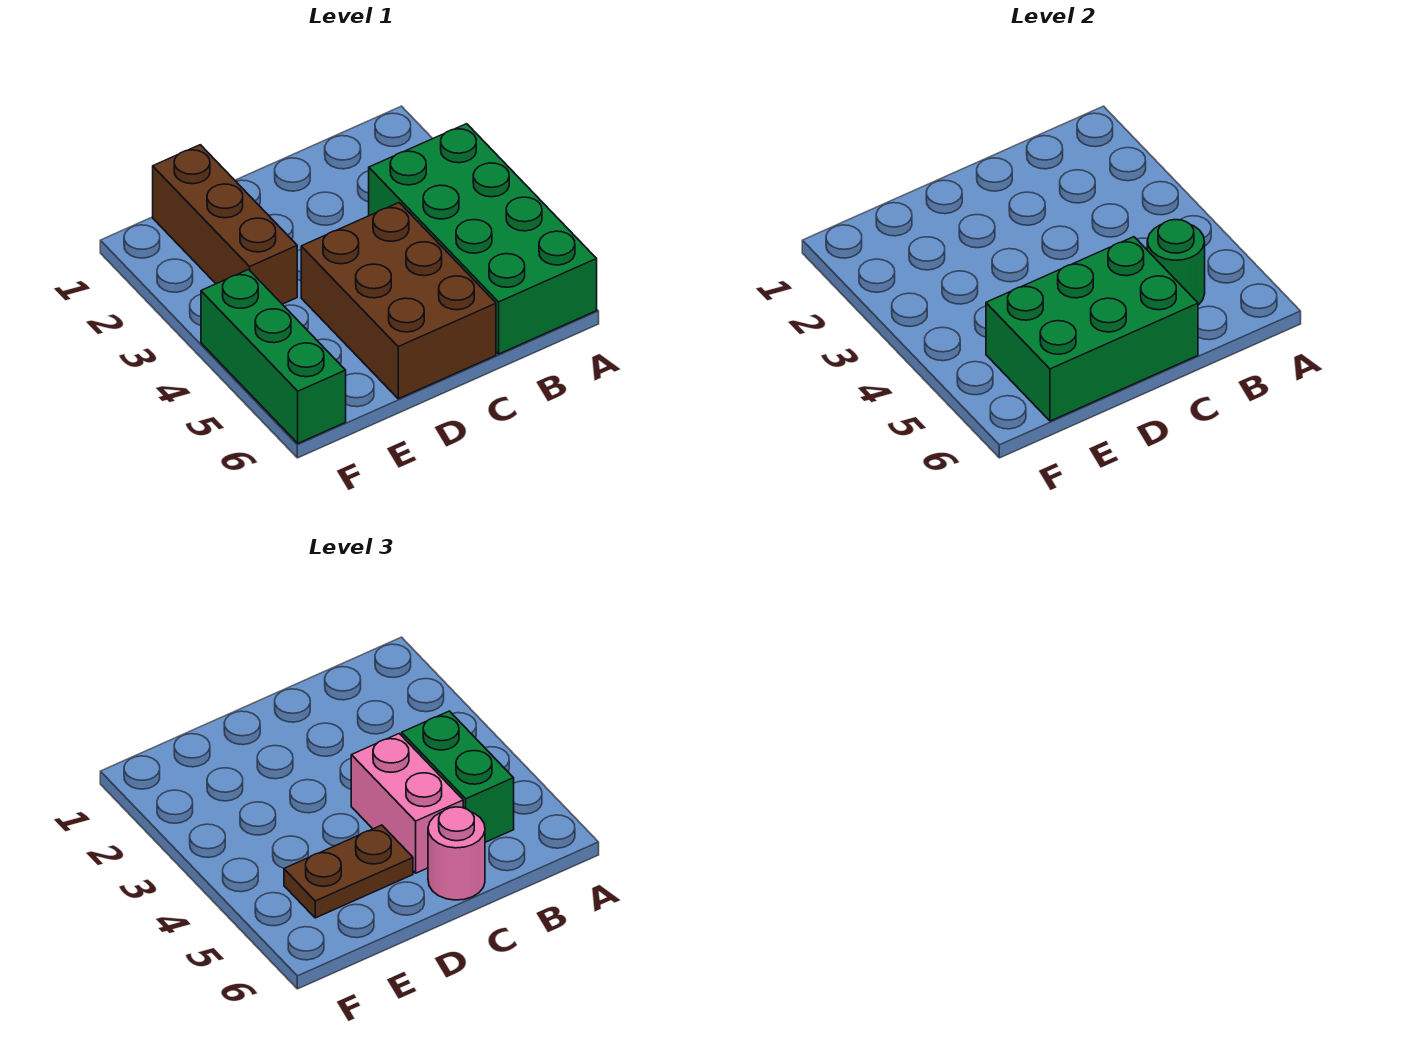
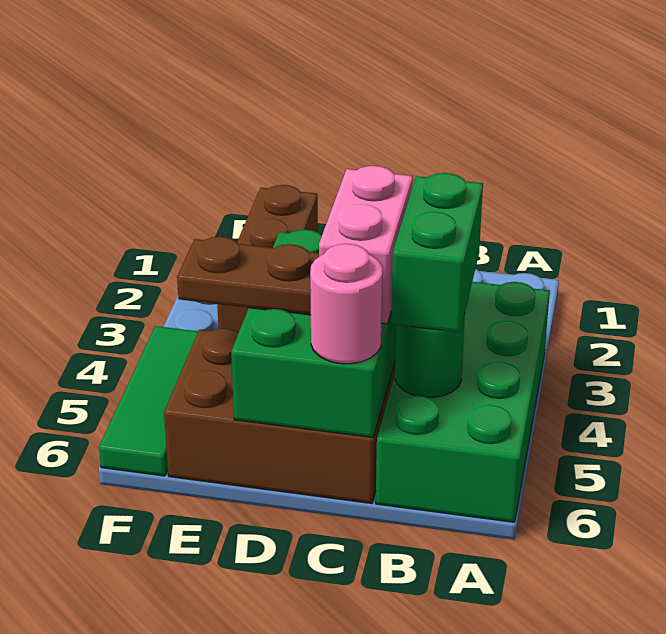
brown brick C4:D6 level 1 -> brown brick C5:E6 level 1
green brick C5:E6 level 2 -> green brick C4:D6 level 2
green brick F4:F6 level 1 -> green tile F4:F6 level 1

